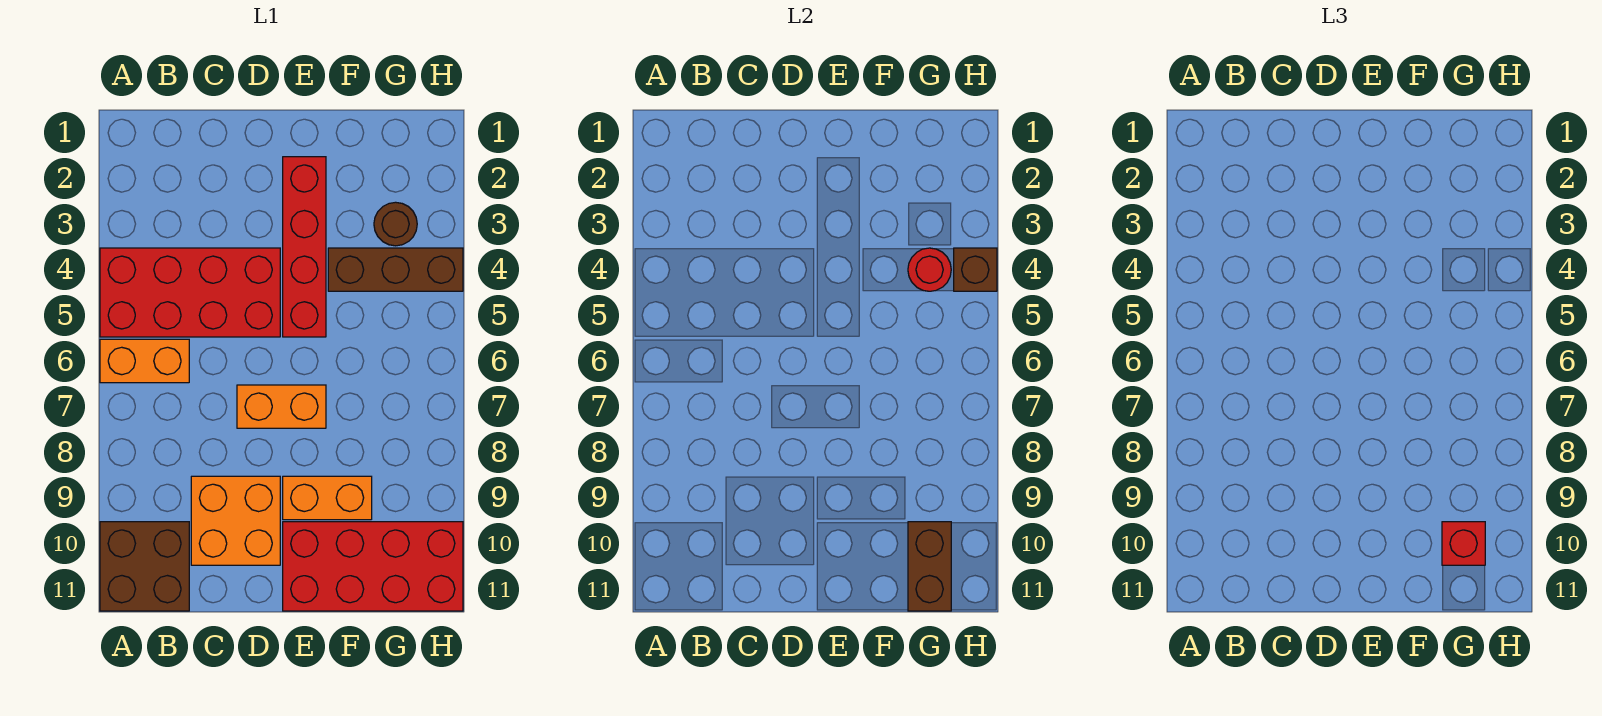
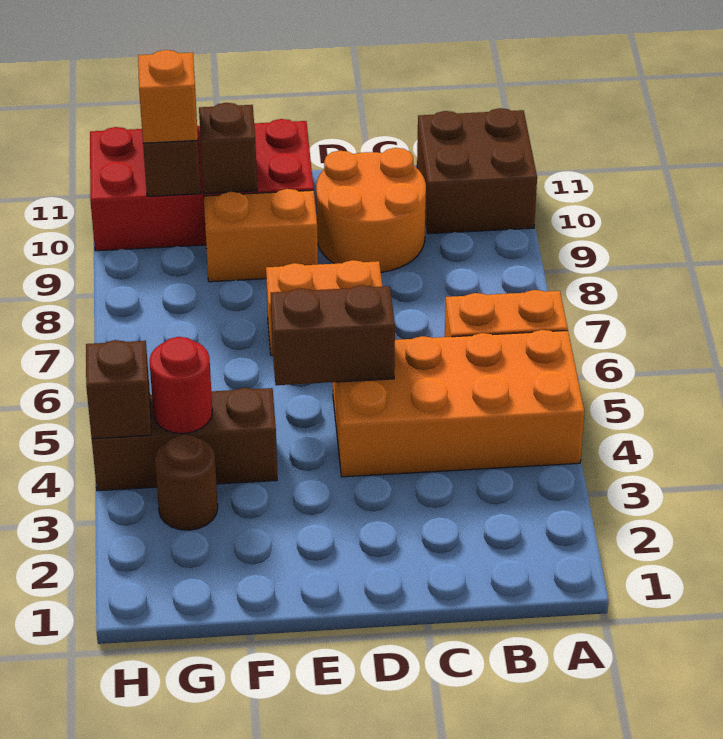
red brick A4:D5 level 1 -> orange brick A4:D5 level 1
orange brick C9:D10 level 1 -> orange round brick C9:D10 level 1
none -> brown brick D5:E5 level 2
red brick E2:E5 level 1 -> none
none -> brown brick F10 level 2
red brick G10 level 3 -> orange brick G10 level 3

